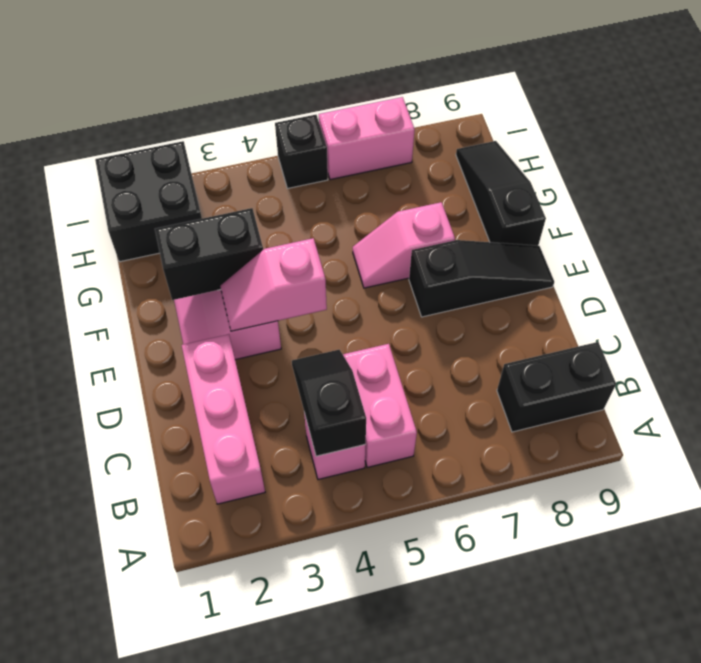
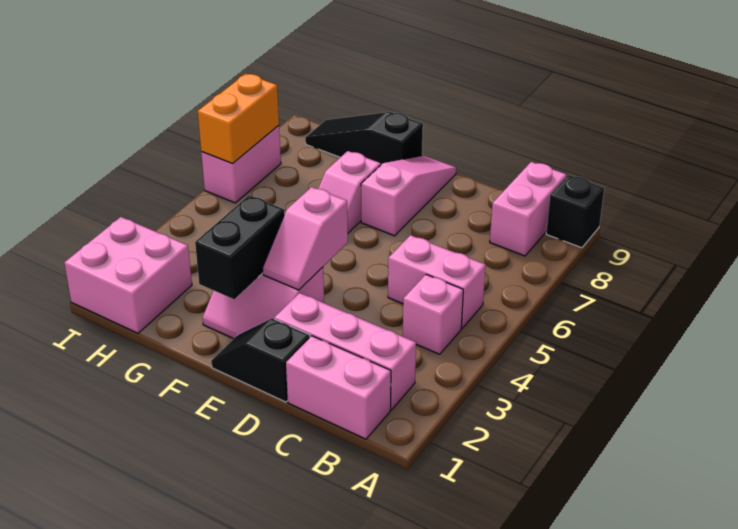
none -> pink brick B1:C1 level 1
black slope B4:C4 level 2 top B -> black slope D1:E1 level 1 top D
black brick B8:B9 level 1 -> pink brick B8:B9 level 1
black slope E7:E9 level 1 top 7 -> pink slope E7:E9 level 1 top 7
black brick H1:I2 level 1 -> pink brick H1:I2 level 1
black brick I5 level 1 -> black brick A9 level 1
none -> orange brick I6:I7 level 2

